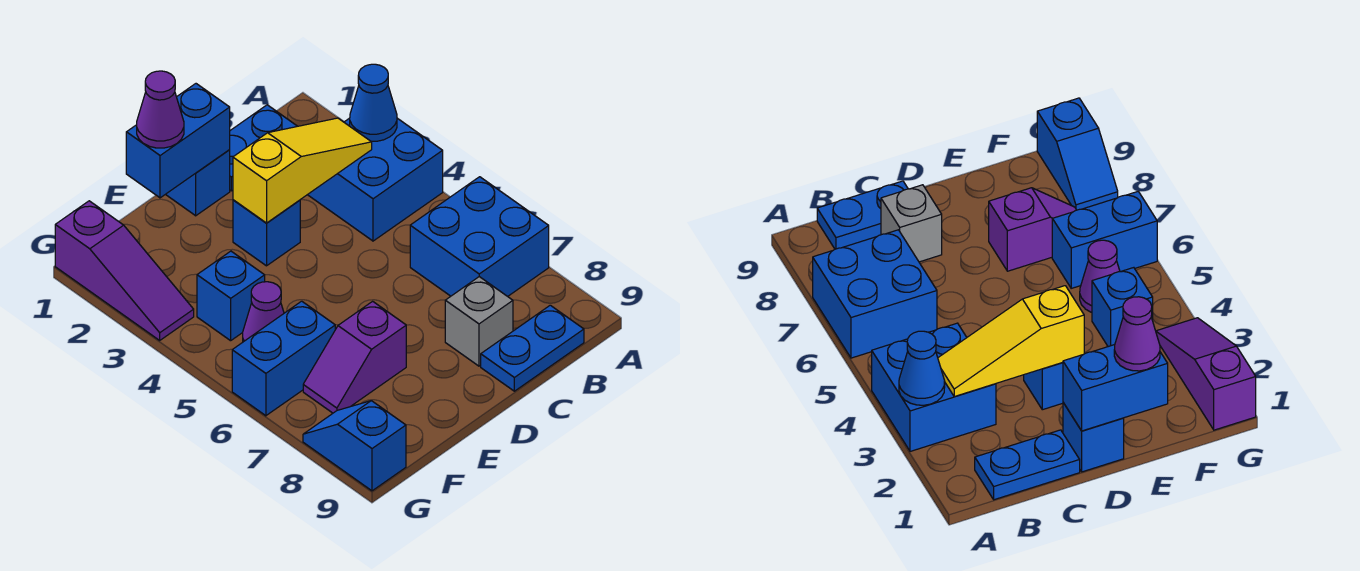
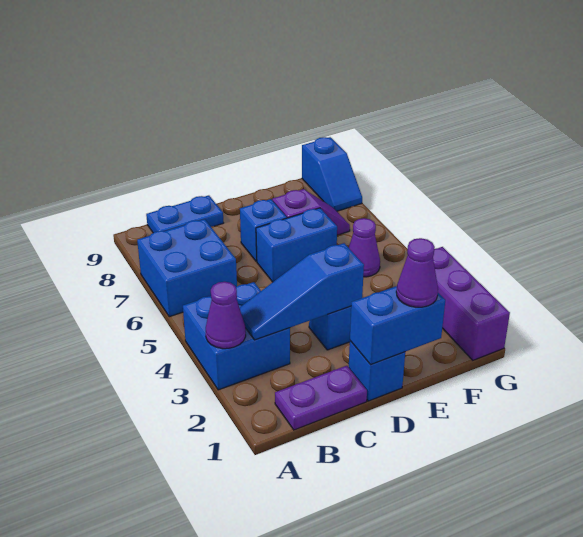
blue cone A3 level 2 -> purple cone A3 level 2
blue plate B1:C1 level 1 -> purple plate B1:C1 level 1
yellow slope B3:D3 level 2 top D -> blue slope B3:D3 level 2 top D
grey brick C8 level 1 -> none
blue brick F4 level 1 -> blue brick D7 level 1
blue brick F6:G6 level 1 -> blue brick D6:E6 level 1
purple slope G1:G3 level 1 top 1 -> purple brick G1:G3 level 1

